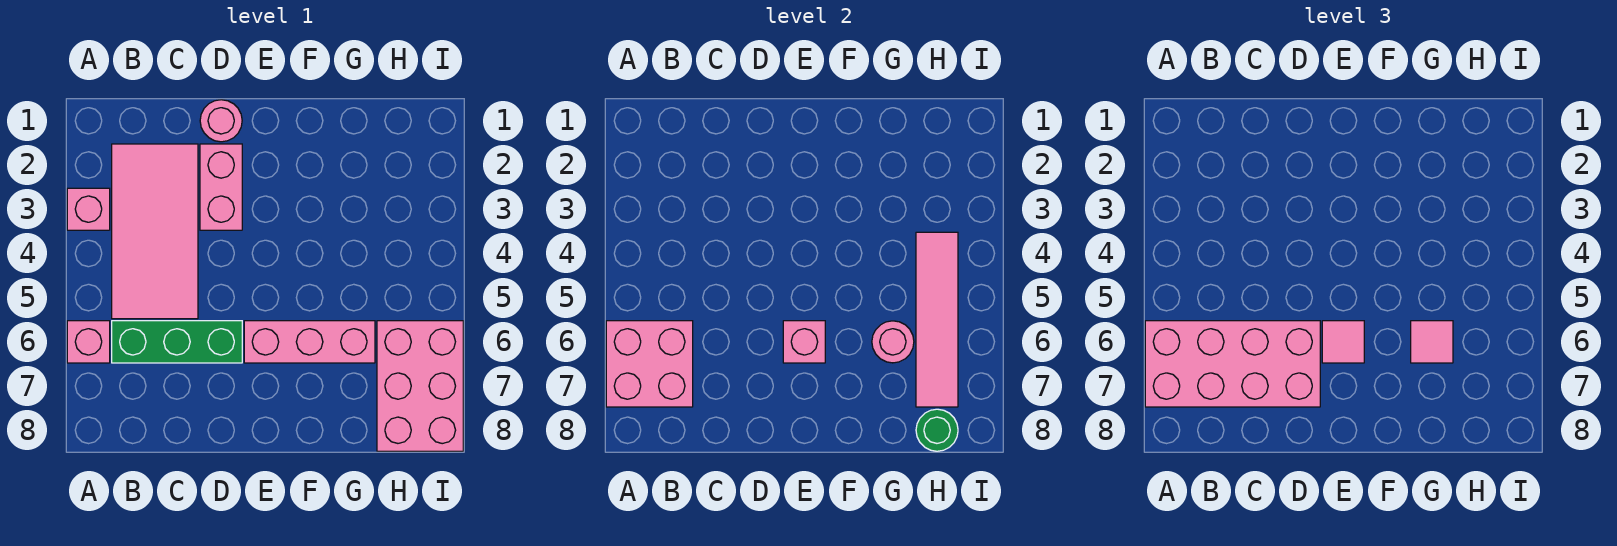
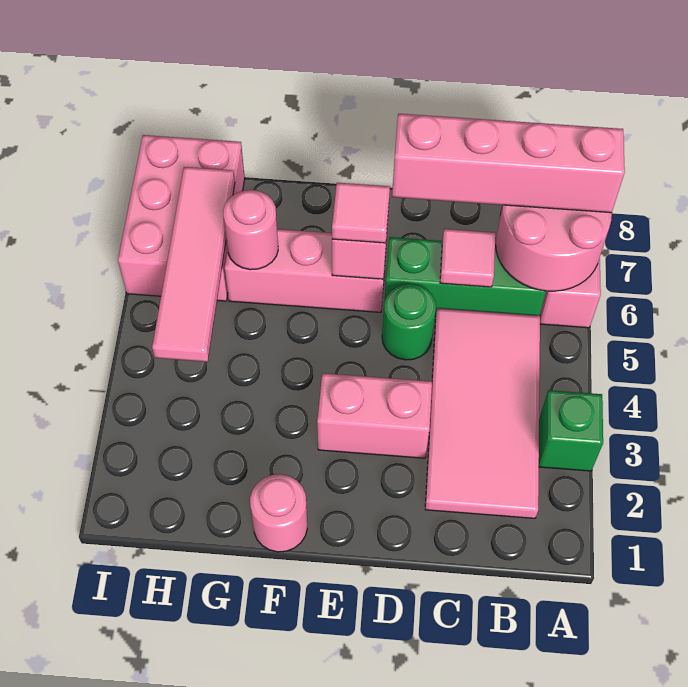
pink brick A3 level 1 -> green brick A3 level 1
pink brick A6:B7 level 2 -> pink round brick A6:B7 level 2
pink brick A6:D7 level 3 -> pink brick A7:D7 level 3
pink round brick D1 level 1 -> pink round brick F1 level 1
pink brick D2:D3 level 1 -> pink brick D3:E3 level 1
pink tile G6 level 3 -> pink tile C6 level 2
green round brick H8 level 2 -> green round brick D5 level 1

